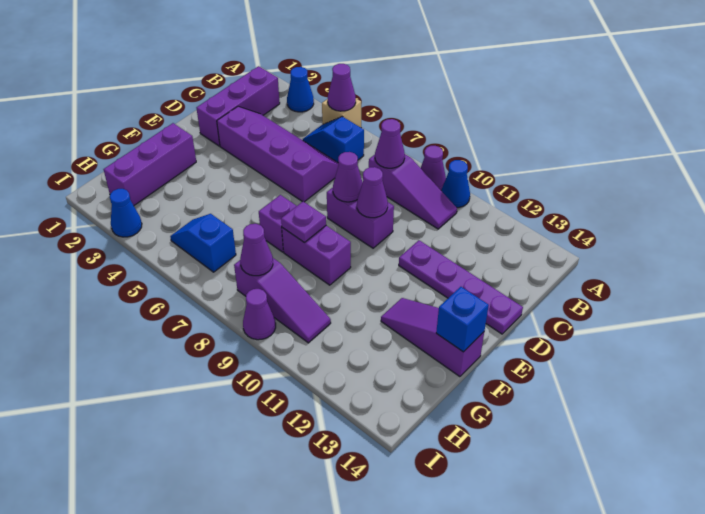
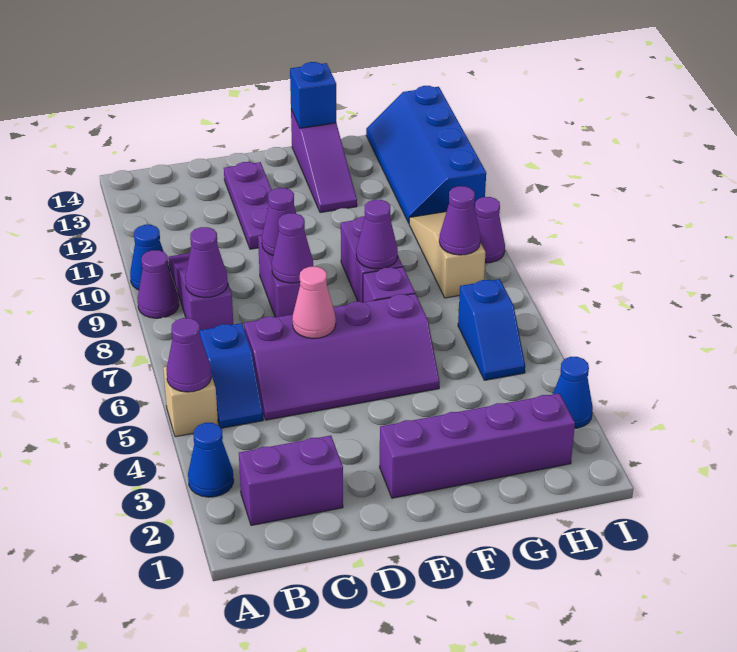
purple brick B2:D2 level 1 -> purple brick B2:C2 level 1
purple slope C3:D6 level 1 top D -> purple slope C5:F6 level 1 top 6
none -> pink cone D6 level 2
purple plate D11:D14 level 1 -> purple plate D11:D13 level 1
purple brick F2:H2 level 1 -> purple brick E2:H2 level 1
purple plate F8 level 2 -> purple cone F8 level 2
purple slope H8:H10 level 1 top 8 -> tan slope H8:H10 level 1 top 8
none -> blue slope H11:I14 level 1 top I

